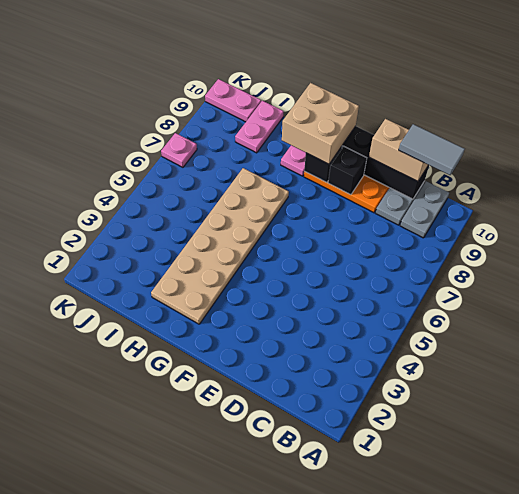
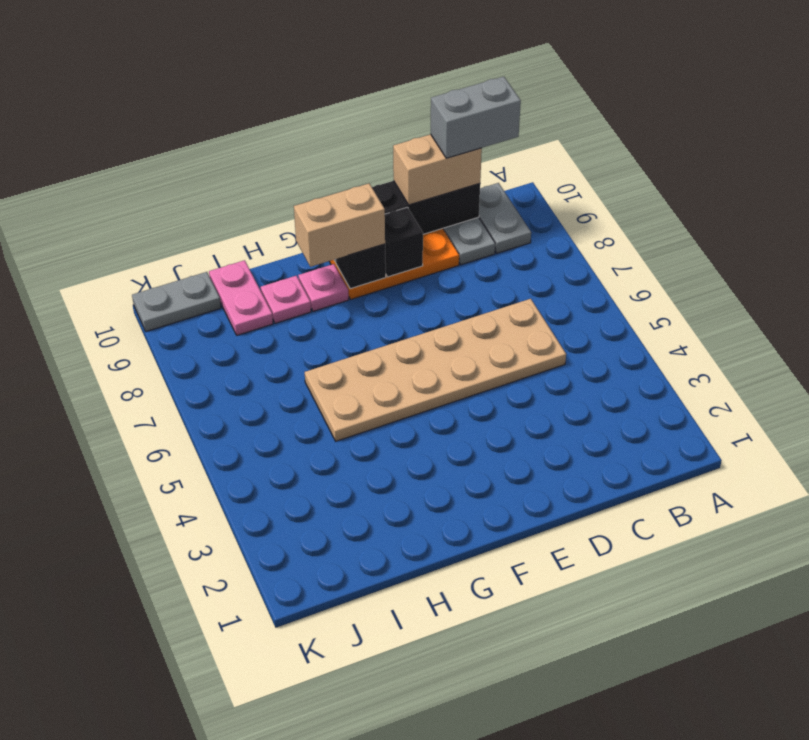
grey tile B10:C10 level 4 -> grey brick B10:C10 level 4
tan brick F9:G10 level 3 -> tan brick F9:G9 level 3
tan plate G2:H7 level 1 -> tan plate C5:H6 level 1
pink plate J10:K10 level 1 -> grey plate J10:K10 level 1
pink plate K7 level 1 -> pink plate H9 level 1

